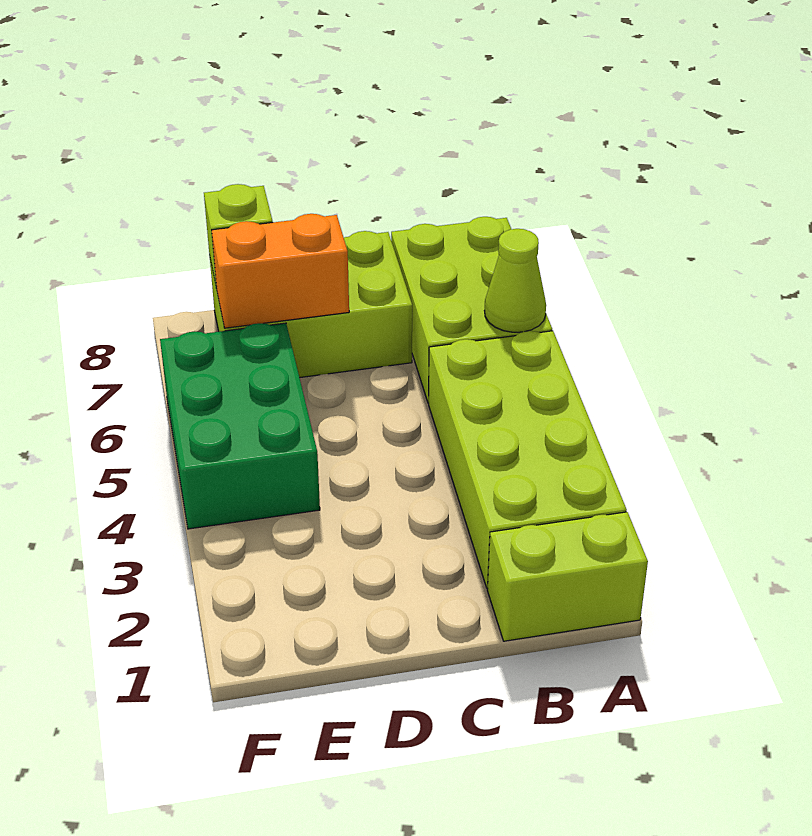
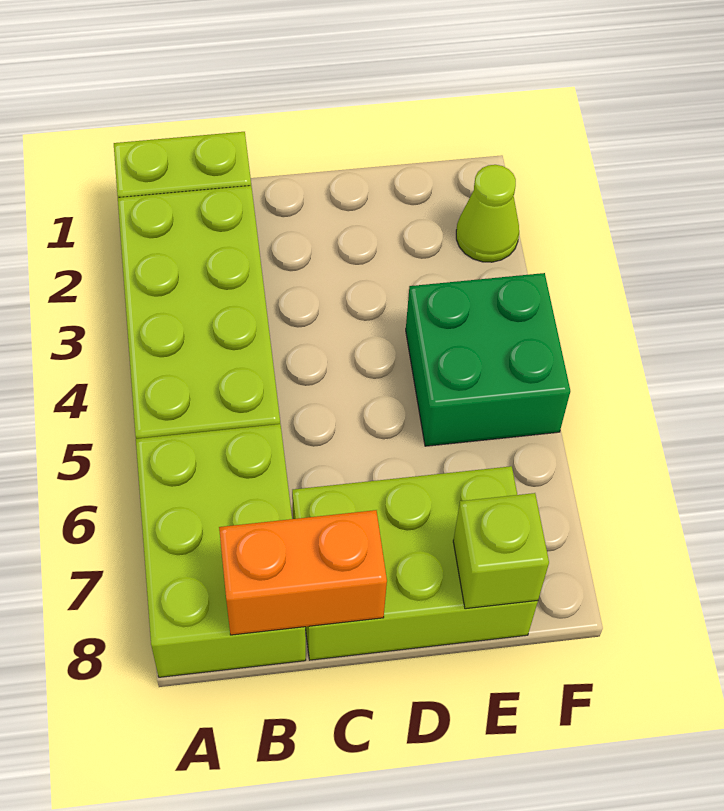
lime cone A6 level 2 -> lime cone F2 level 1
orange brick D7:E7 level 2 -> orange brick B8:C8 level 2
green brick E4:F6 level 1 -> green brick E4:F5 level 1

